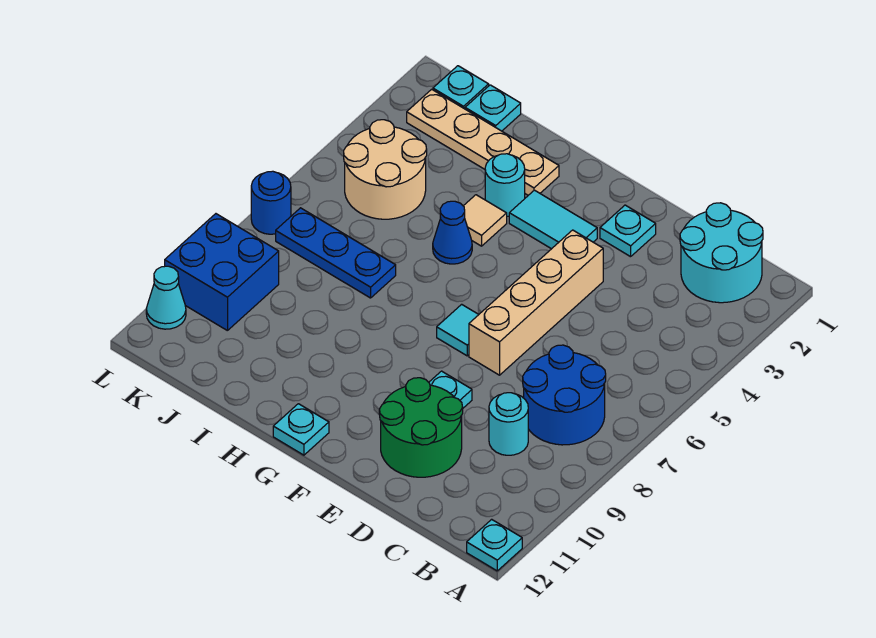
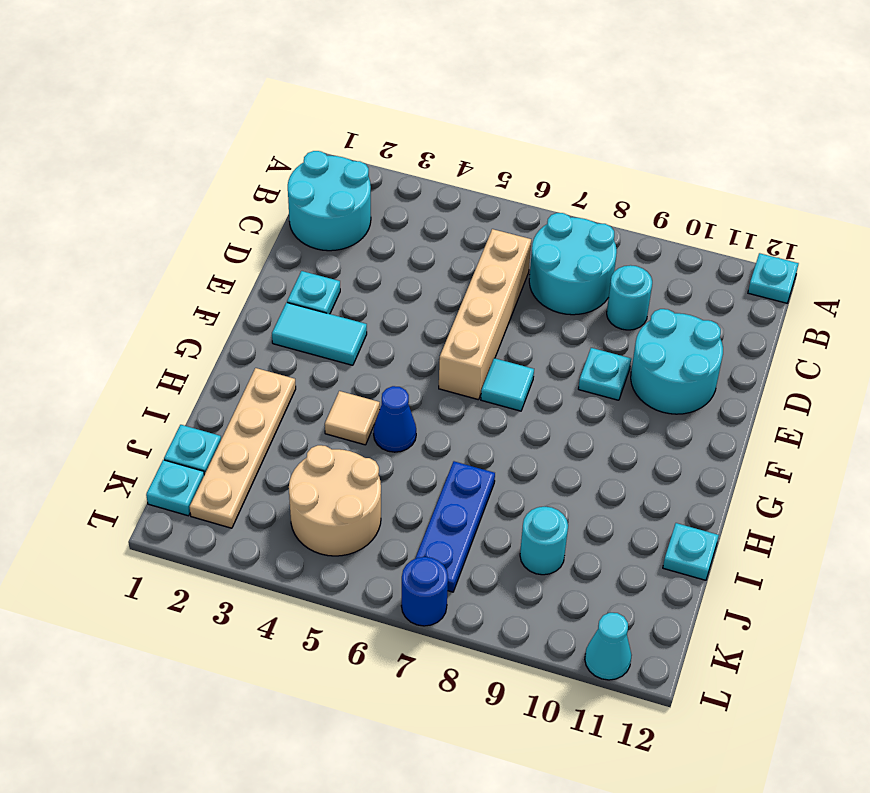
blue round brick B7:C8 level 1 -> cyan round brick B7:C8 level 1
green round brick D10:E11 level 1 -> cyan round brick D10:E11 level 1
tan brick E4:E7 level 1 -> tan brick C6:F6 level 1
cyan tile F3:G3 level 1 -> cyan tile F2:F3 level 1
cyan plate G12 level 1 -> cyan plate I12 level 1
cyan round brick H3 level 1 -> cyan round brick J9 level 1
blue brick K9:L10 level 1 -> none

